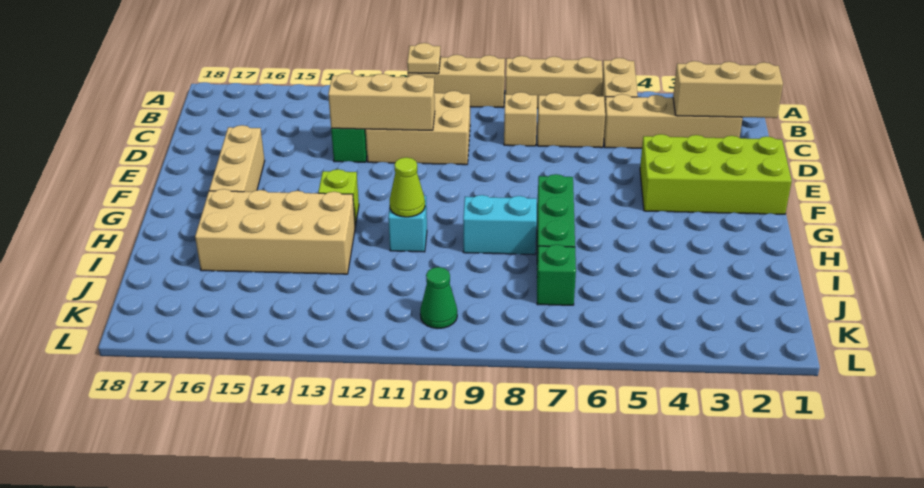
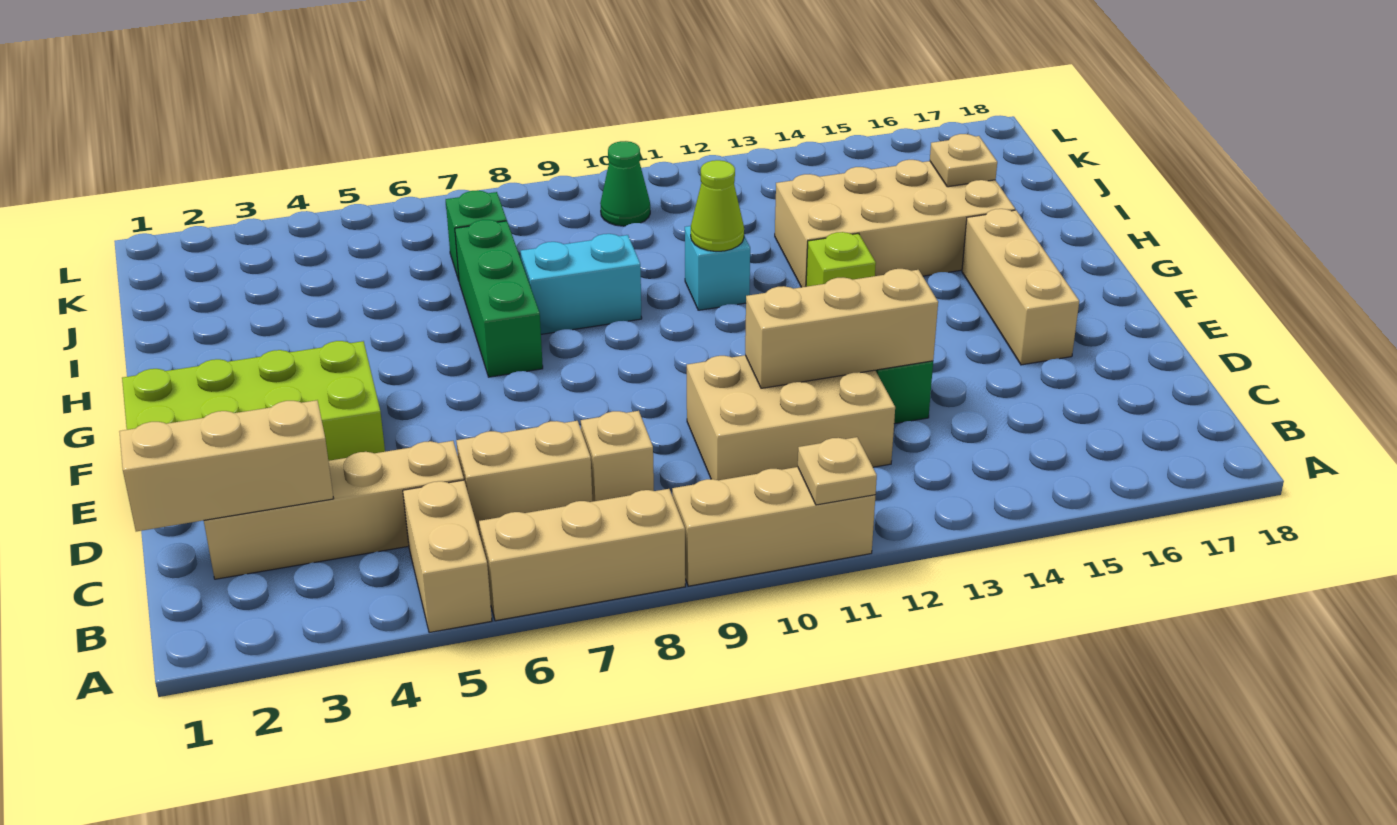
none -> tan plate I16 level 2

